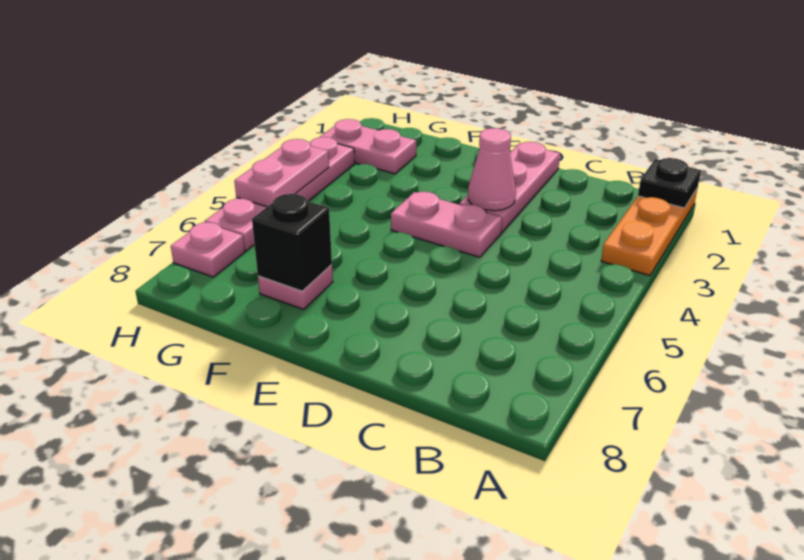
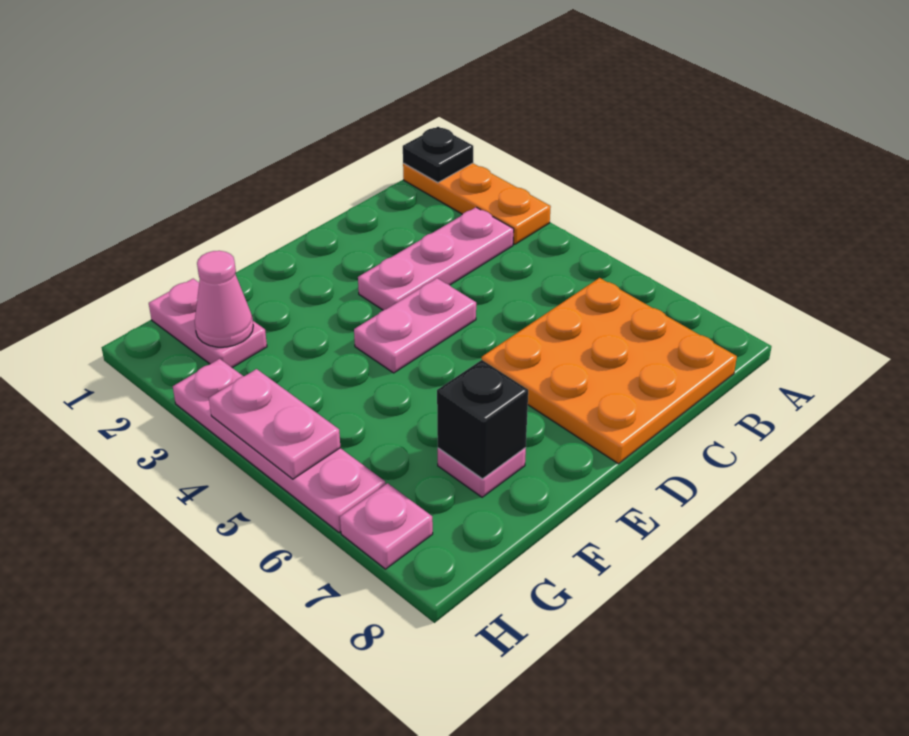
none -> orange plate B6:D8 level 1
pink plate D1:D3 level 1 -> pink plate B3:D3 level 1
pink cone D3 level 2 -> pink cone G2 level 2
pink plate G2:H2 level 1 -> pink plate G1:G2 level 1

